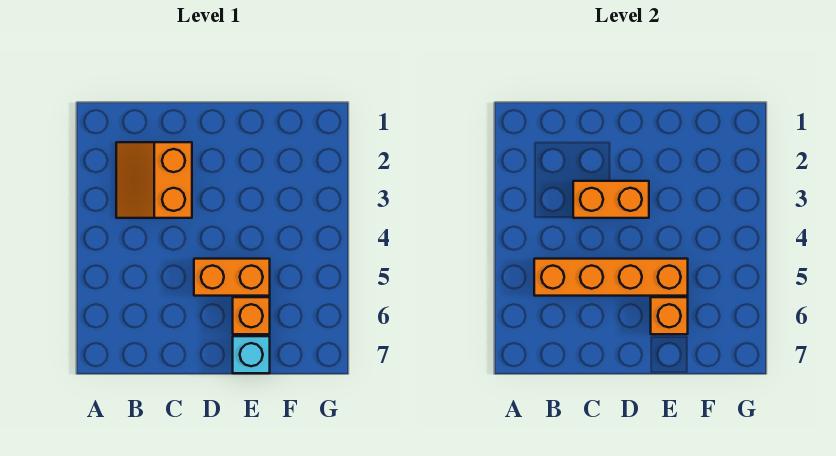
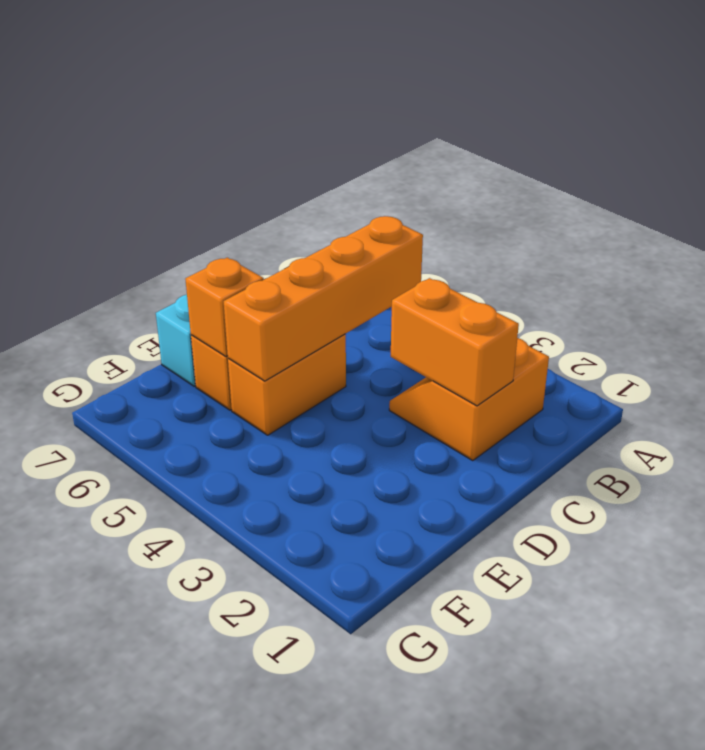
orange slope B2:C3 level 1 top C -> orange slope B2:C3 level 1 top 2
orange brick C3:D3 level 2 -> orange brick C2:C3 level 2

